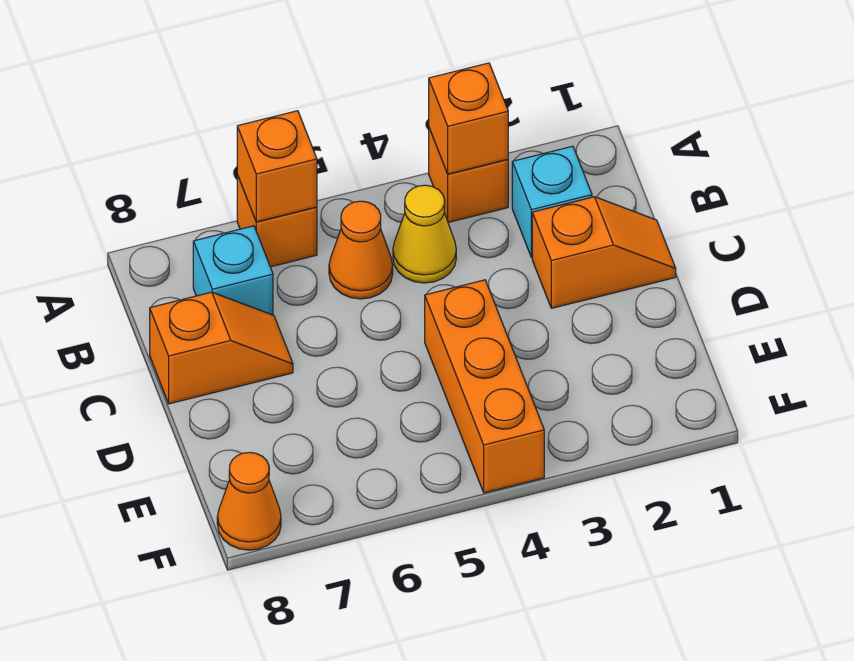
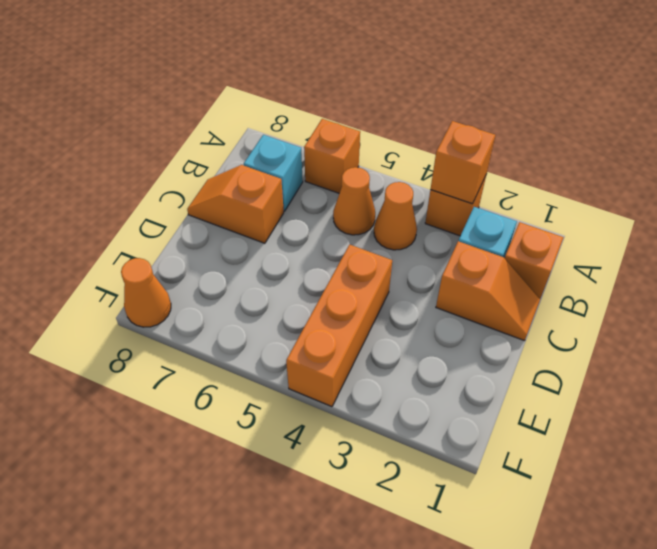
orange brick A6 level 2 -> orange brick B1 level 1
yellow cone B4 level 1 -> orange cone B4 level 1
orange slope C7:C8 level 1 top 8 -> orange slope C7:C8 level 1 top 7

